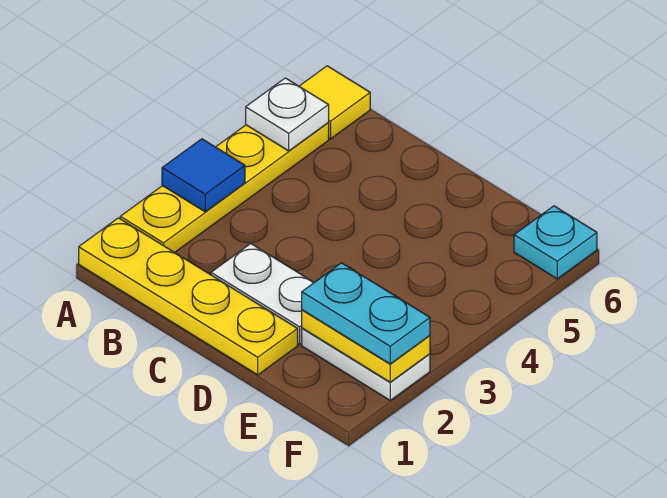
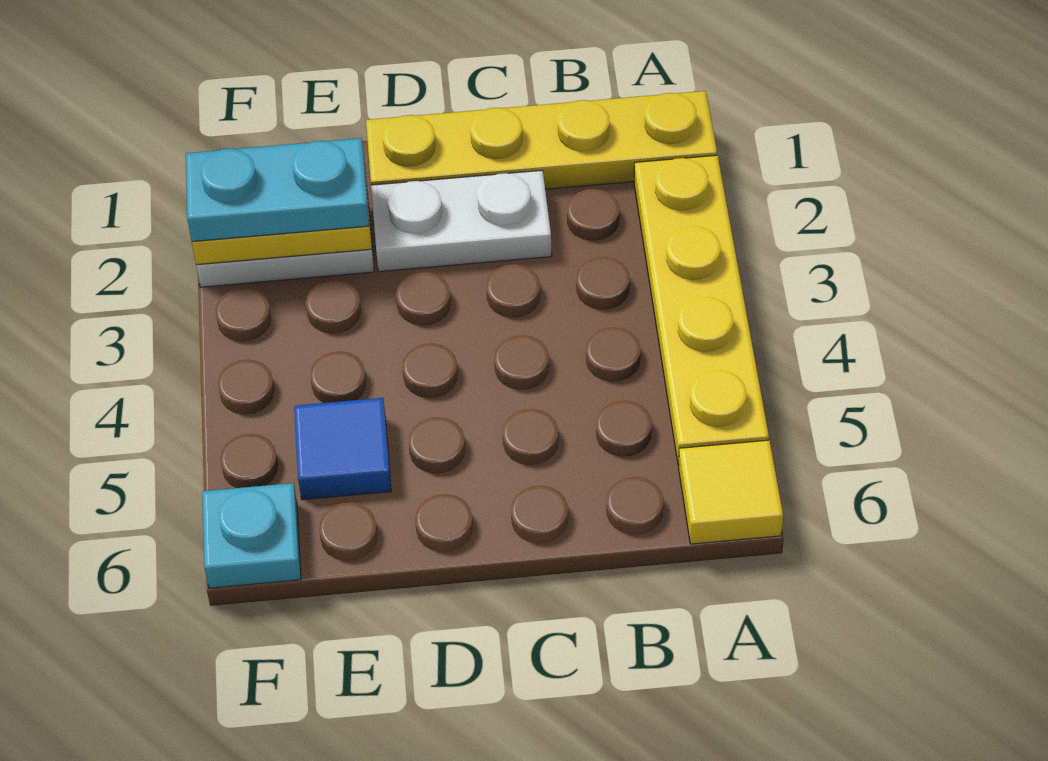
blue tile A3 level 2 -> blue tile E5 level 1
white plate A5 level 2 -> none

